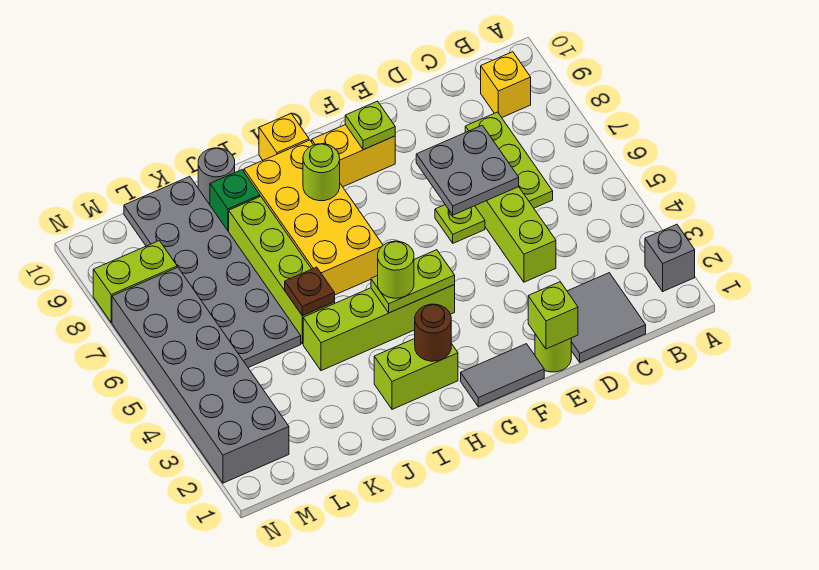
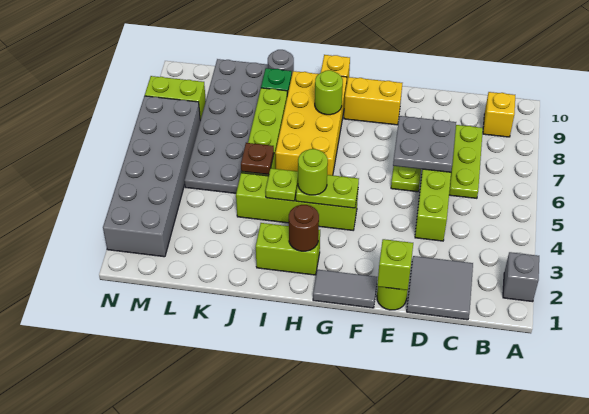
lime plate F9 level 2 -> lime plate I4 level 2

